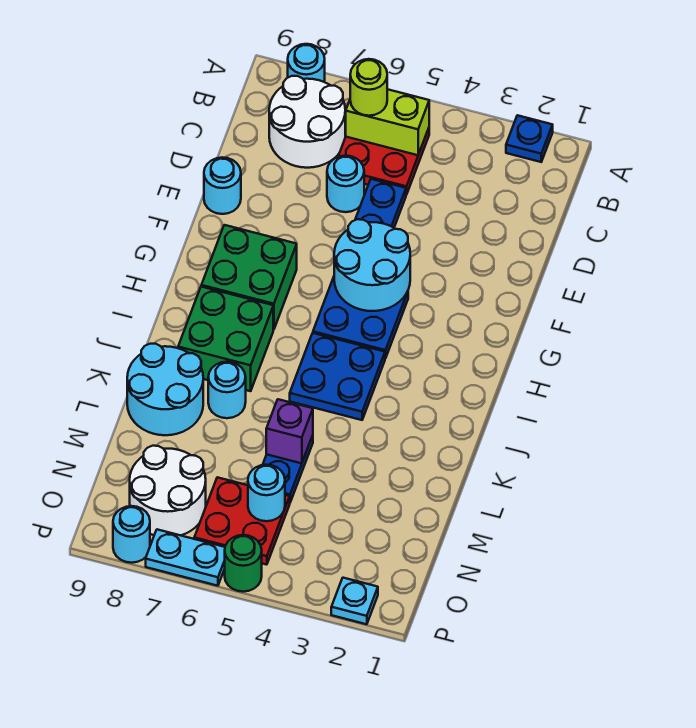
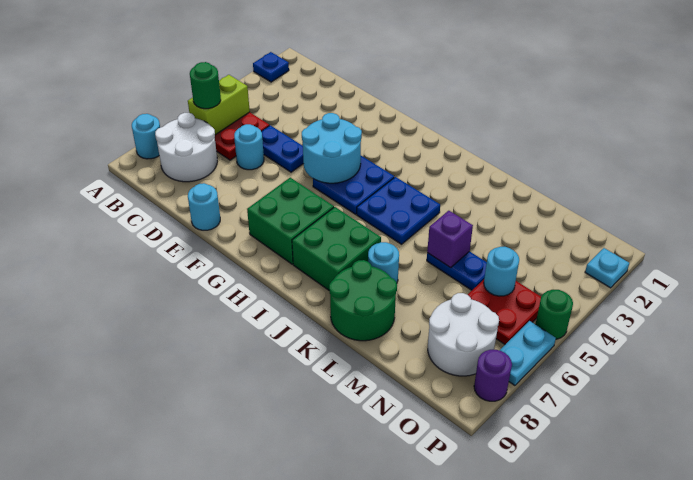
lime round brick B6 level 3 -> green round brick B6 level 3
cyan round brick K8:L9 level 1 -> green round brick K8:L9 level 1
cyan round brick P8 level 1 -> purple round brick P8 level 1

